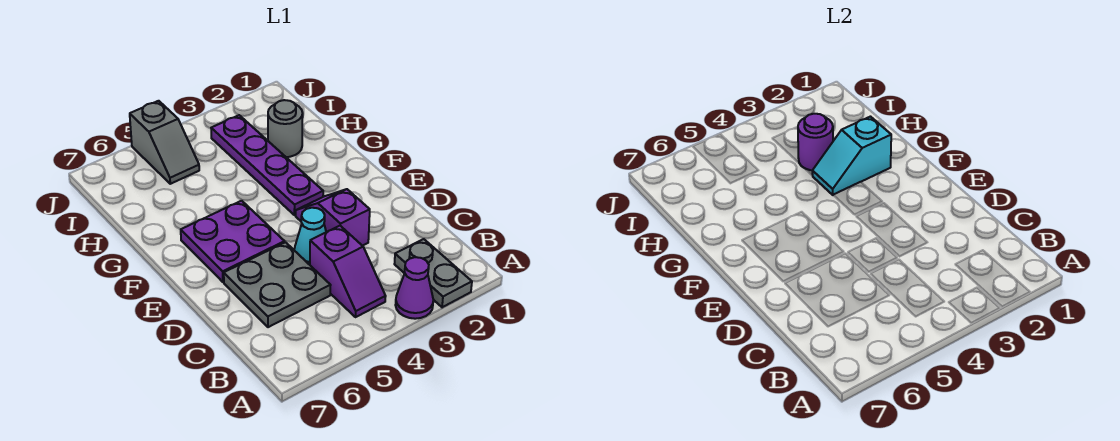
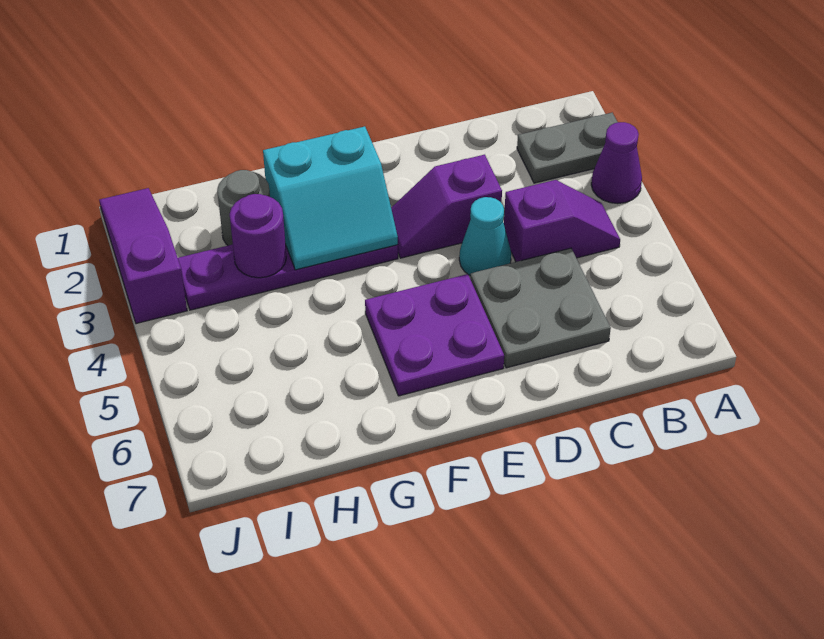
cyan slope G2:G3 level 2 top 2 -> cyan slope F2:G3 level 2 top 2
grey slope I5:J5 level 1 top J -> none
none -> purple slope J1:J3 level 1 top 3

